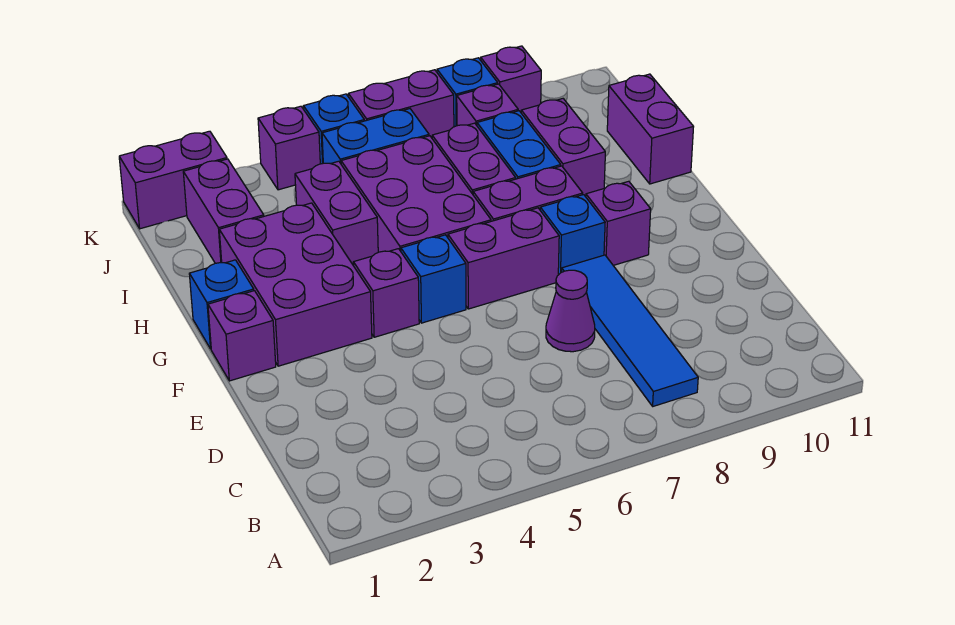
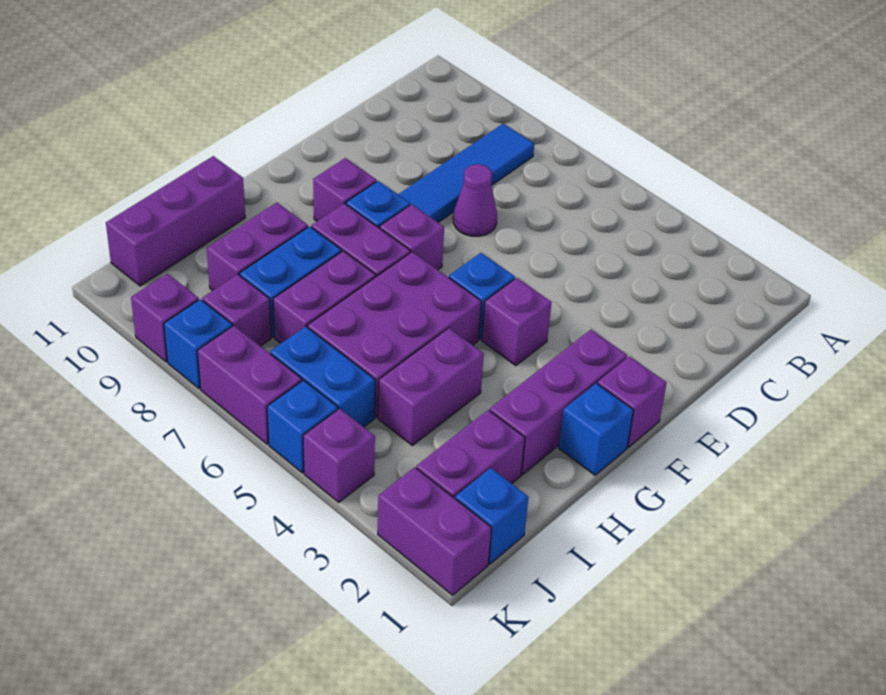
purple brick F2:H3 level 1 -> purple brick F2:H2 level 1
purple brick F6:F7 level 1 -> purple brick F7 level 1
purple brick H11:I11 level 1 -> purple brick H11:J11 level 1
none -> blue brick J1 level 1

